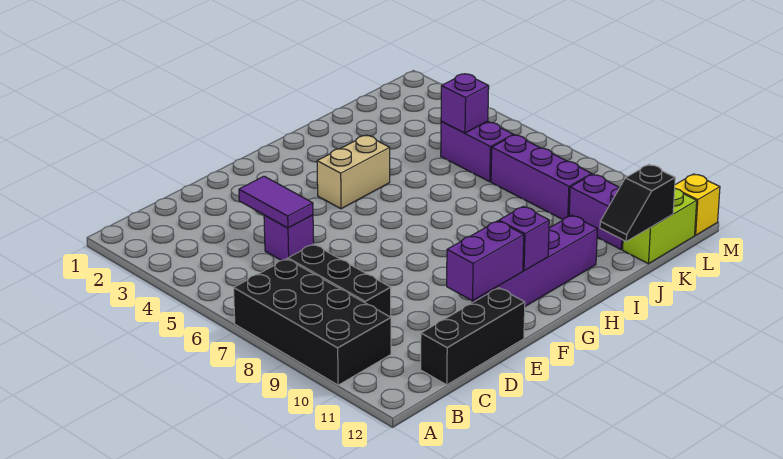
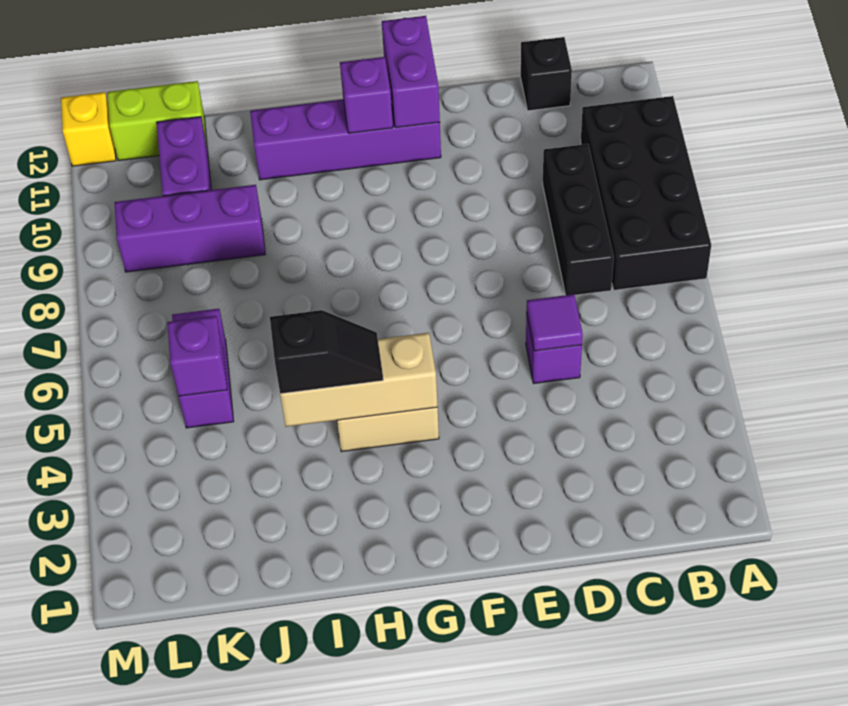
black brick C12:E12 level 1 -> black brick C12 level 1
purple tile D4:D5 level 2 -> purple tile D5 level 2
purple brick E11:F11 level 2 -> purple brick F11:F12 level 2
none -> tan brick G4:I4 level 2
black slope J12:K12 level 2 top K -> black slope H4:I4 level 3 top I
purple brick K7:K9 level 1 -> purple brick J9:L9 level 1

